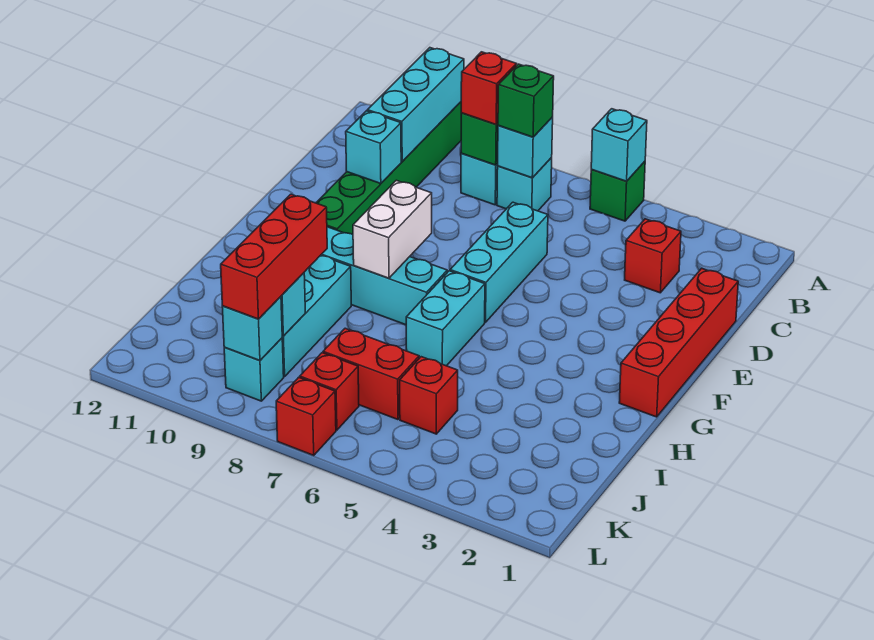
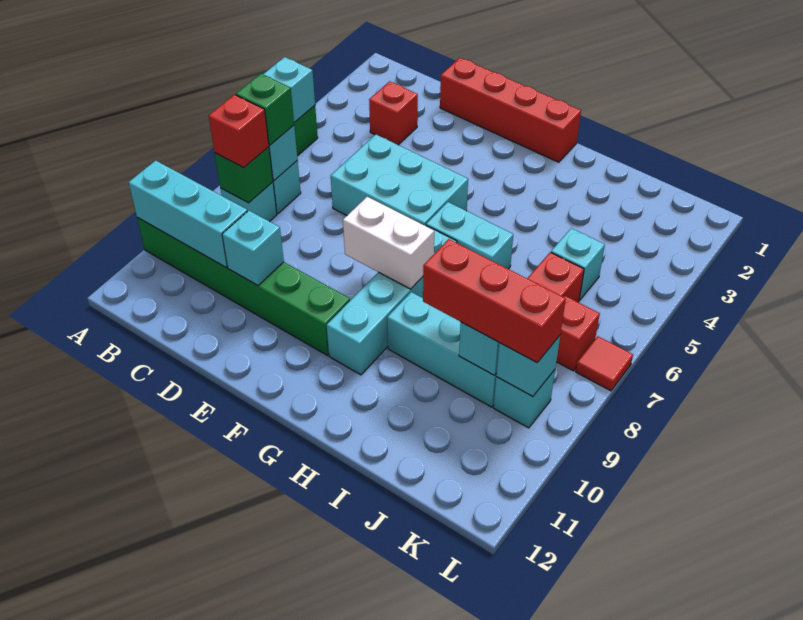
cyan brick D6:F6 level 1 -> cyan brick D5:F6 level 1
red brick J5 level 1 -> cyan brick J5 level 1
red brick L7 level 1 -> red tile L7 level 1

